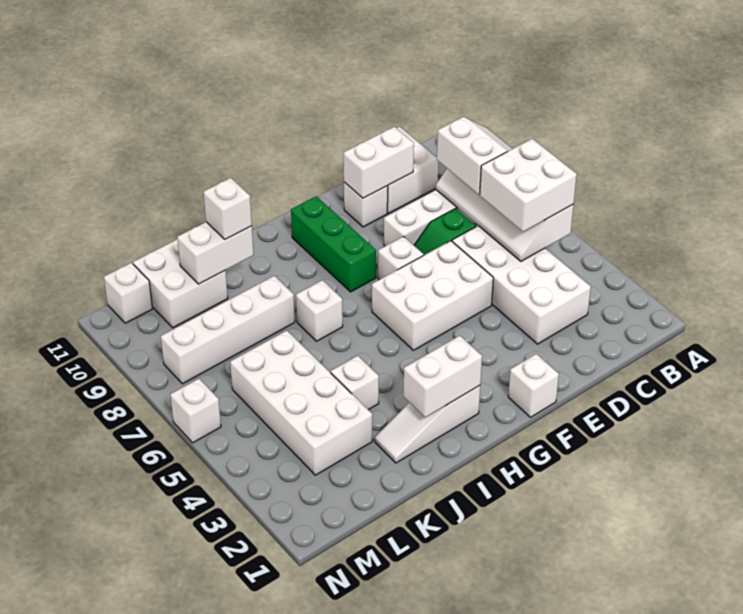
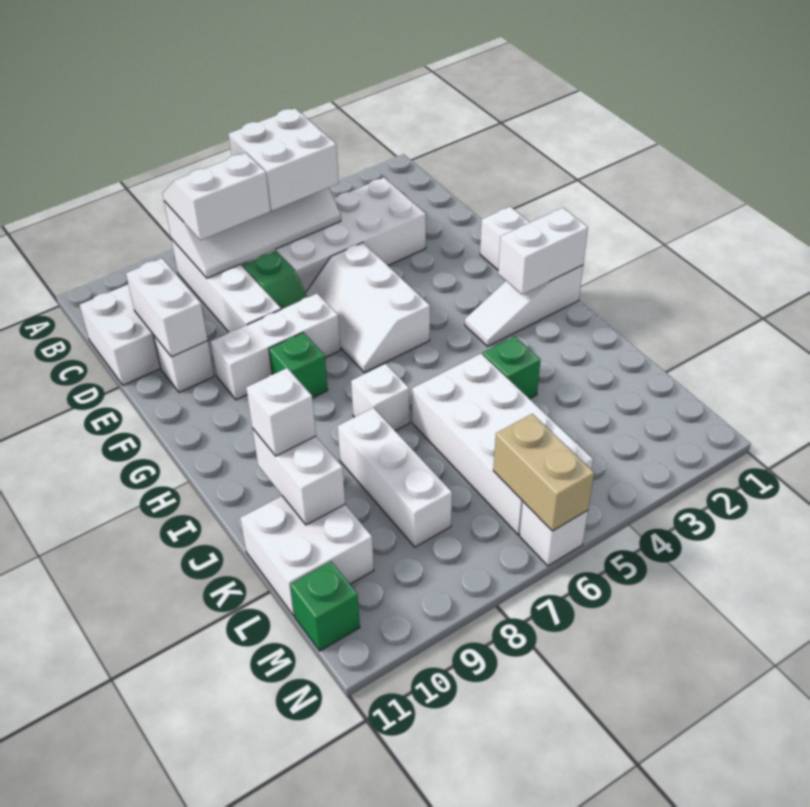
white brick E5:G6 level 1 -> white slope E5:G6 level 1 top 5
white brick F7 level 1 -> white brick F7:F9 level 1
green brick G8:G10 level 1 -> green brick G8 level 1
white slope H2:J2 level 1 top H -> white slope H1:H3 level 1 top 1
white brick H2:I2 level 2 -> white brick H1:H2 level 2
white brick J4 level 1 -> green brick J4 level 1
white brick J8:M8 level 1 -> white brick J8:L8 level 1
white brick K3:L6 level 1 -> white brick J5:M6 level 1
none -> tan brick M6:N6 level 2
white brick M11 level 1 -> green brick M11 level 1

